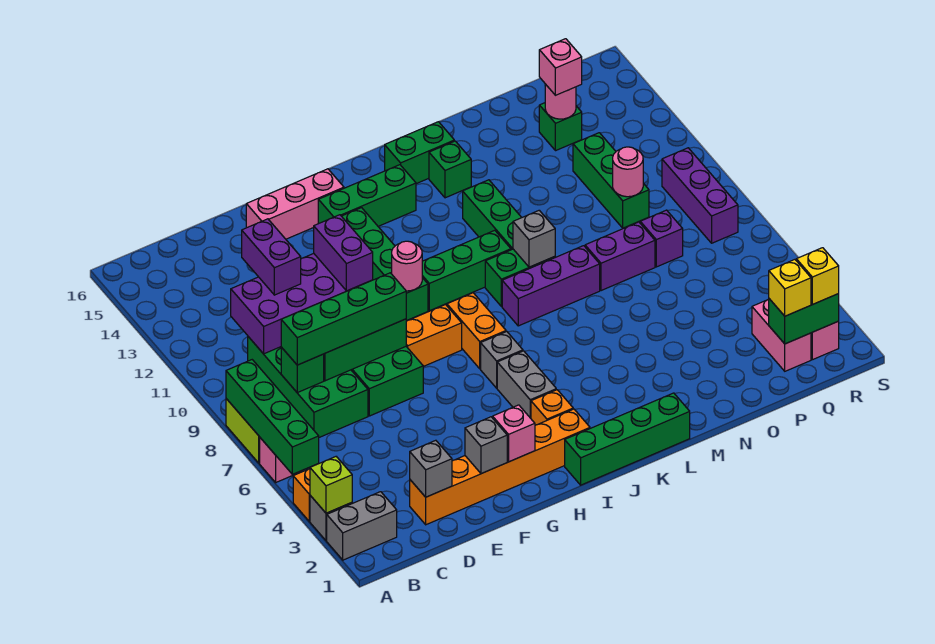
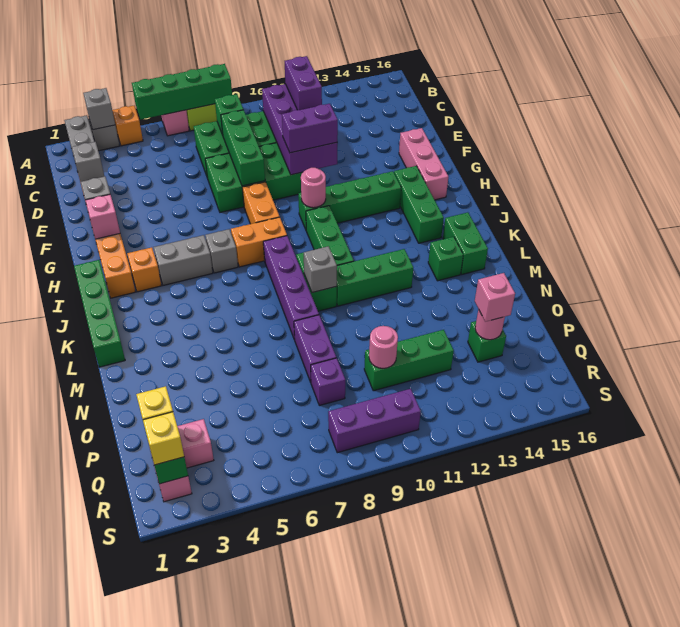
lime brick A3 level 2 -> grey brick A3 level 2
green brick C8:F8 level 3 -> none
purple brick D11:D12 level 3 -> purple brick C11:D11 level 3
purple brick K8:M8 level 1 -> purple brick J8:M8 level 1

